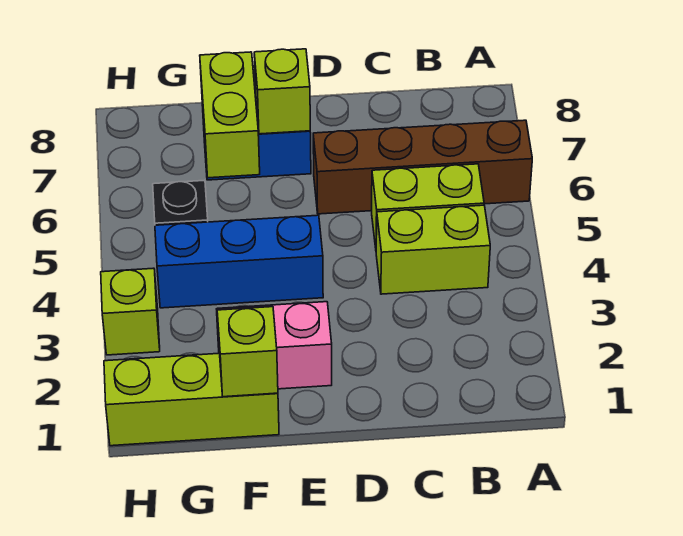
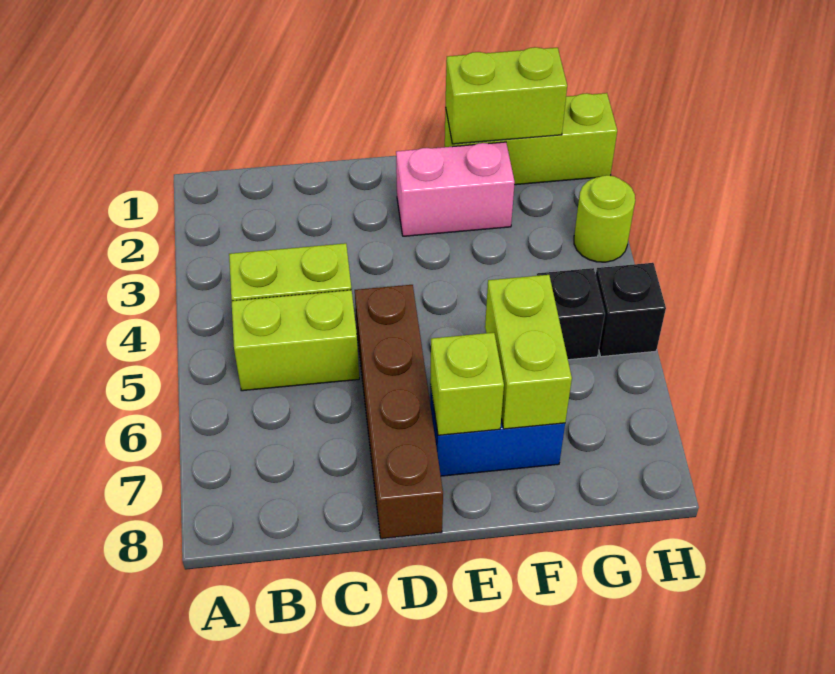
brown brick A6:D6 level 1 -> brown brick D5:D8 level 1
blue brick E4:G4 level 1 -> none
lime brick F1 level 2 -> lime brick F1:G1 level 2
lime brick H3 level 1 -> lime round brick H3 level 1
none -> black brick H5 level 1

